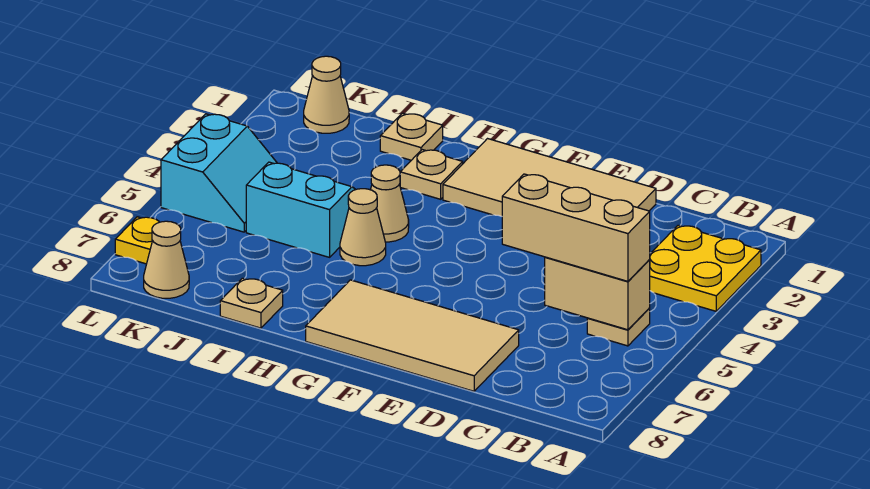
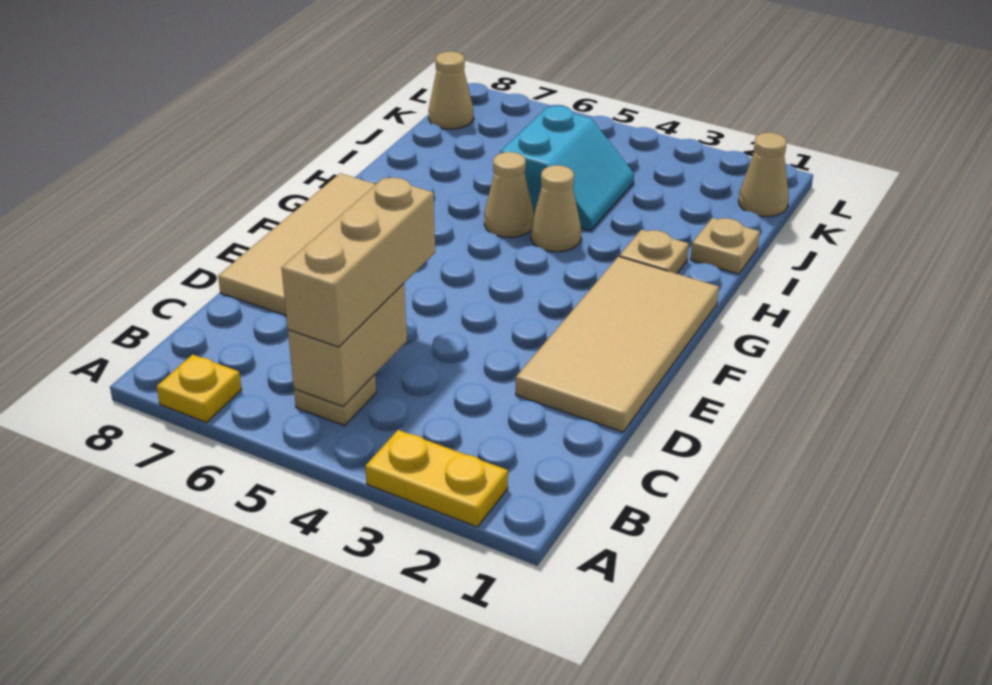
yellow plate A2:B3 level 1 -> yellow plate A2:A3 level 1
tan plate I8 level 1 -> none
cyan slope K4:L5 level 1 top L -> none
yellow plate L7 level 1 -> yellow plate A7 level 1

